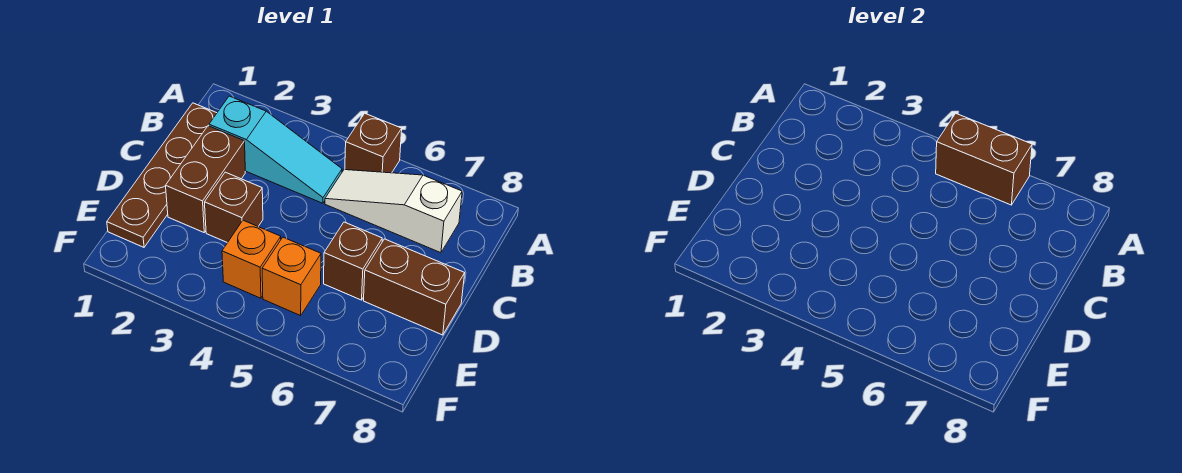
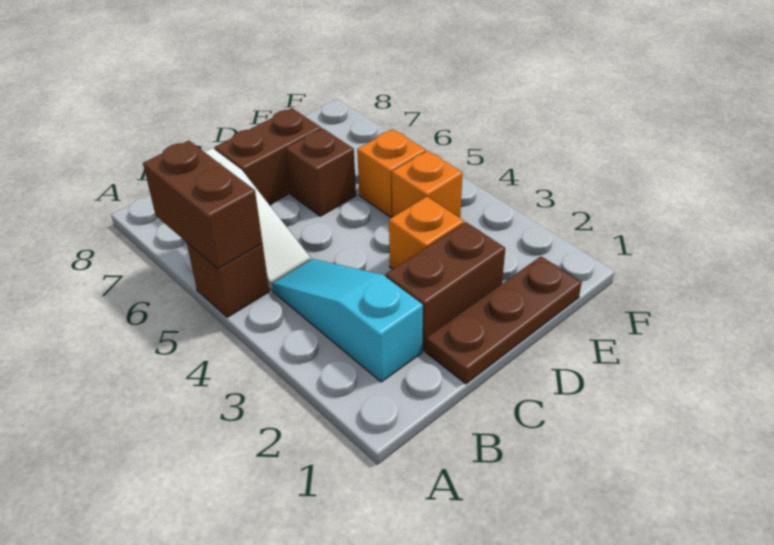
brown plate B1:E1 level 1 -> brown plate C1:E1 level 1
brown brick D3 level 1 -> orange brick D3 level 1
brown brick D7:D8 level 1 -> brown brick C7:D7 level 1

